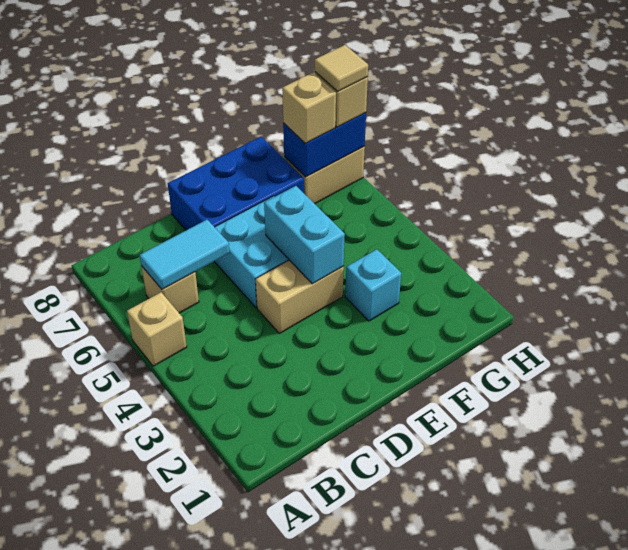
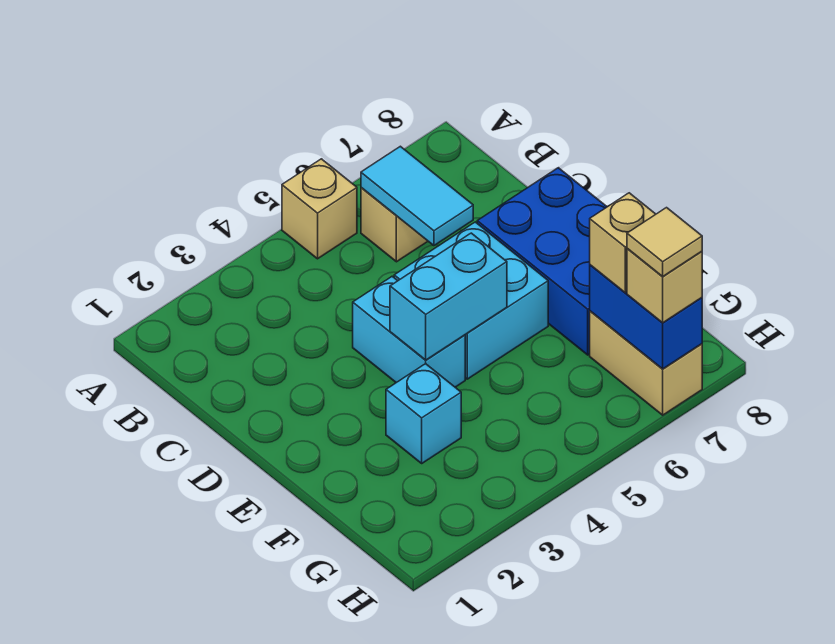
tan brick D4:E4 level 1 -> cyan brick D4:E4 level 1

